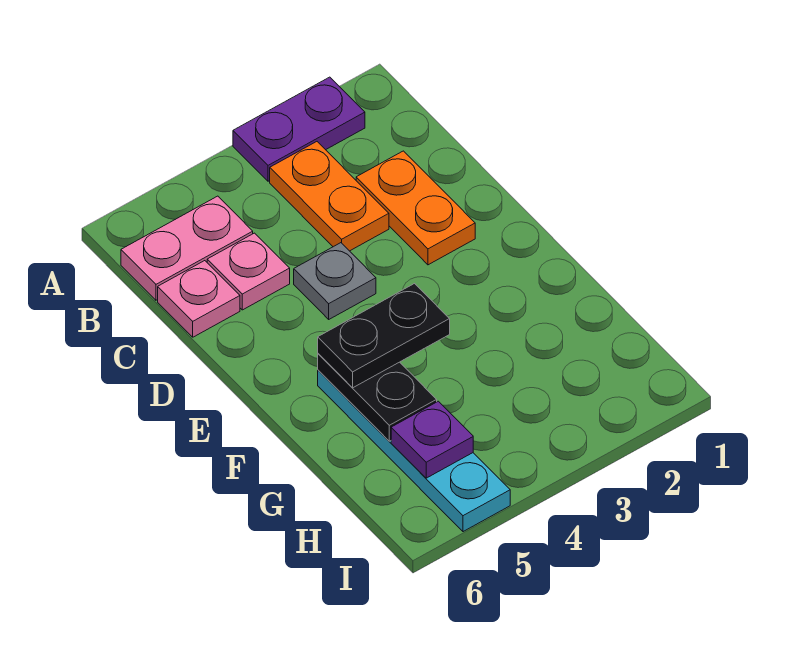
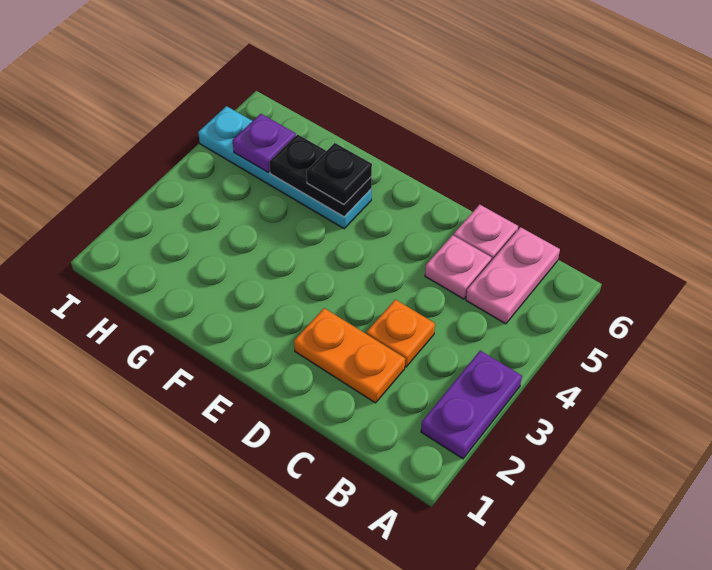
orange plate B3:C3 level 1 -> orange plate C3 level 1
grey plate D4 level 1 -> none
black plate F4:F5 level 3 -> black plate F5 level 3

